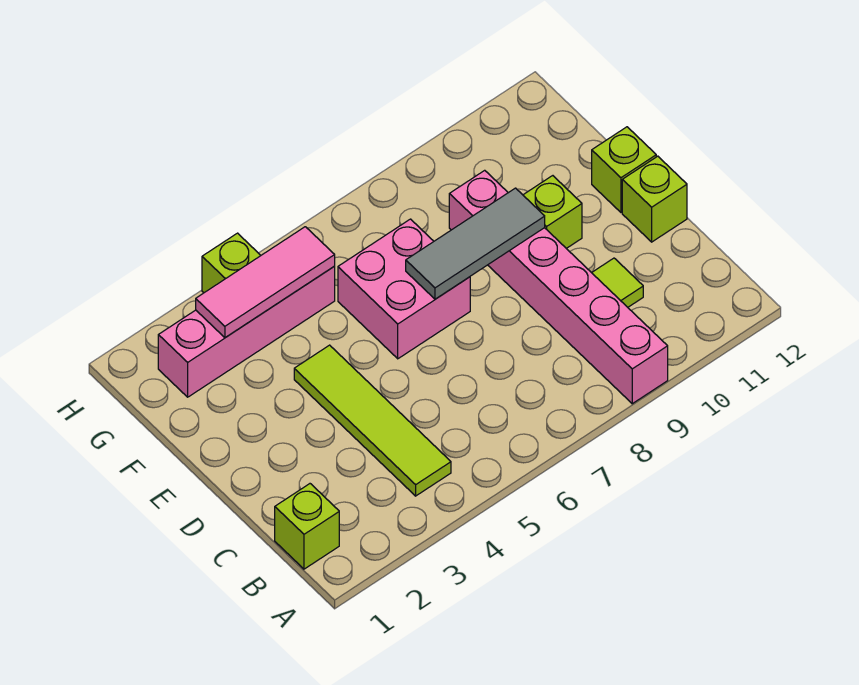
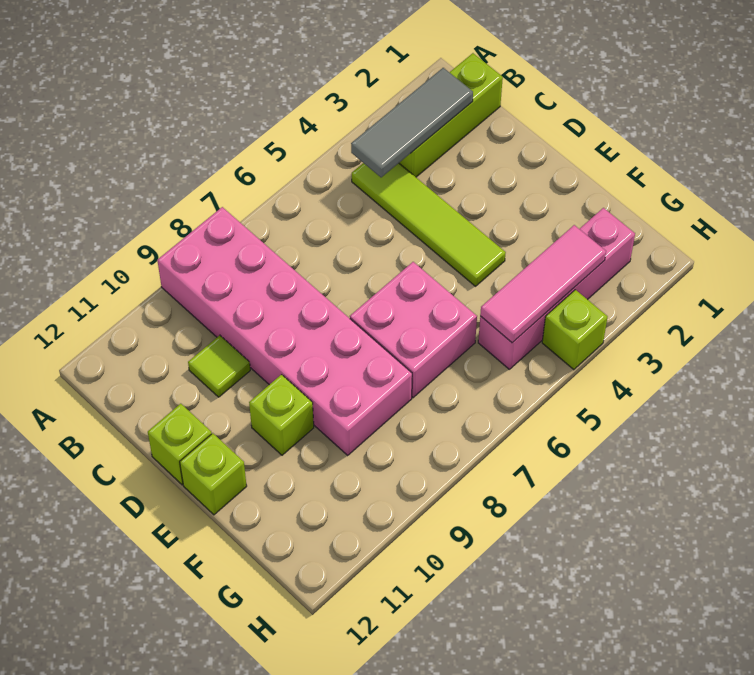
pink brick A9:F9 level 1 -> pink brick A8:F9 level 1
lime brick B1 level 1 -> lime brick B1:B3 level 1
grey tile E7:E9 level 2 -> grey tile B2:B4 level 2

